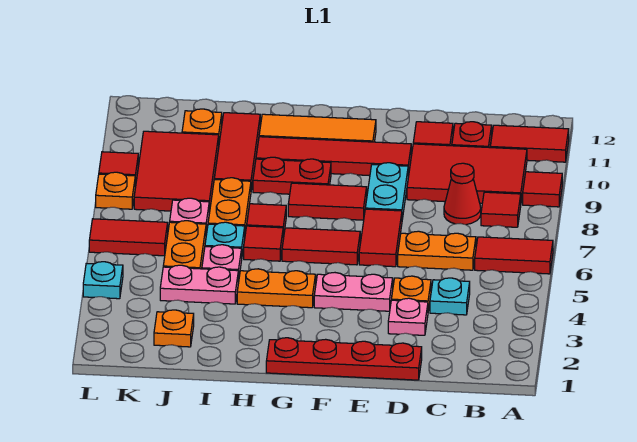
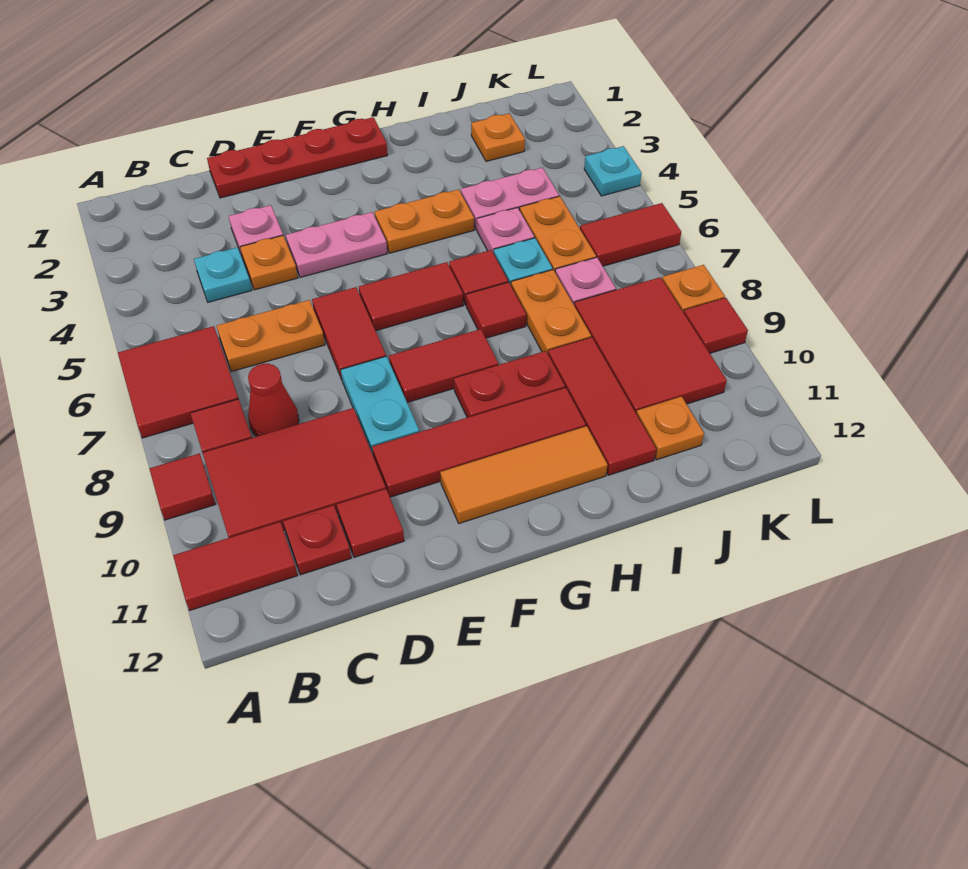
red tile A6:B6 level 1 -> red tile A6:B7 level 1

